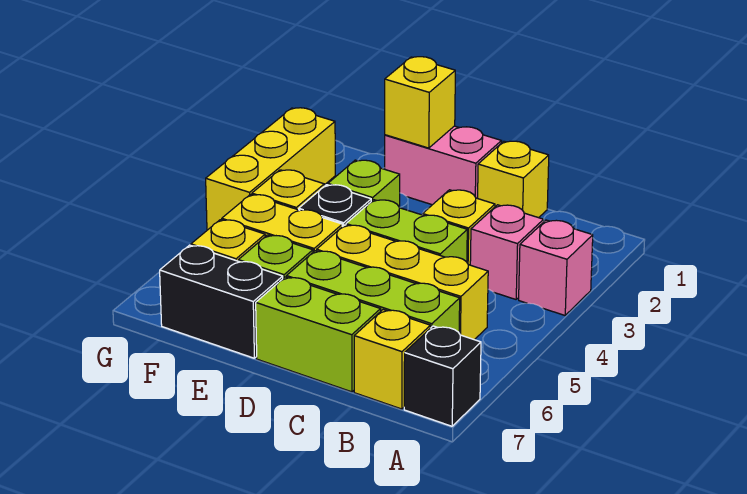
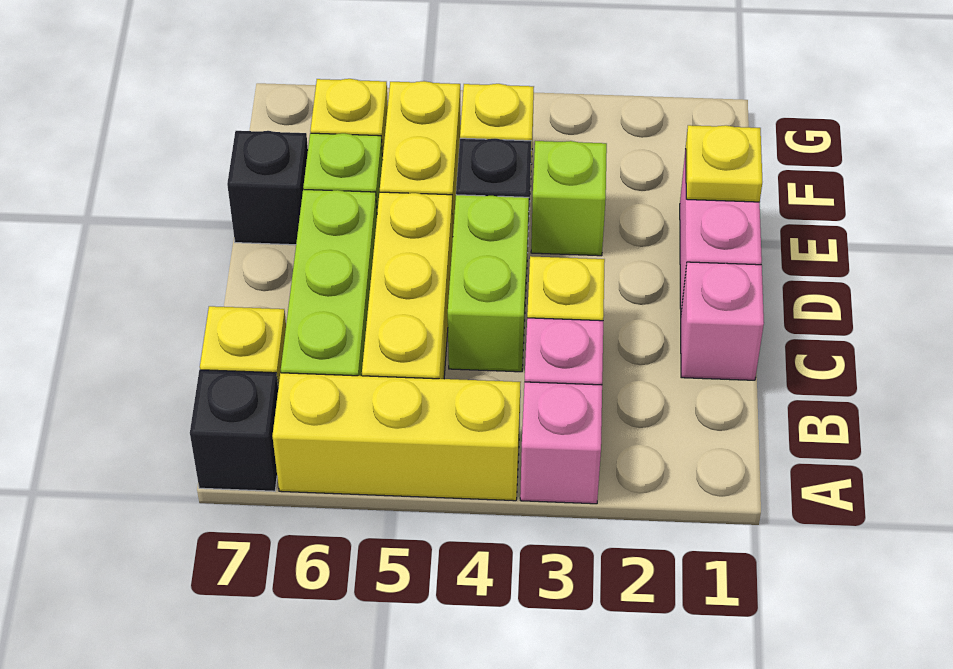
yellow brick C1 level 1 -> pink brick C1 level 1
lime brick C7:D7 level 1 -> none
yellow brick E1 level 2 -> yellow plate E1 level 2
black brick E7:F7 level 1 -> black brick E7 level 1
yellow brick G2:G4 level 1 -> yellow brick A4:A6 level 1

